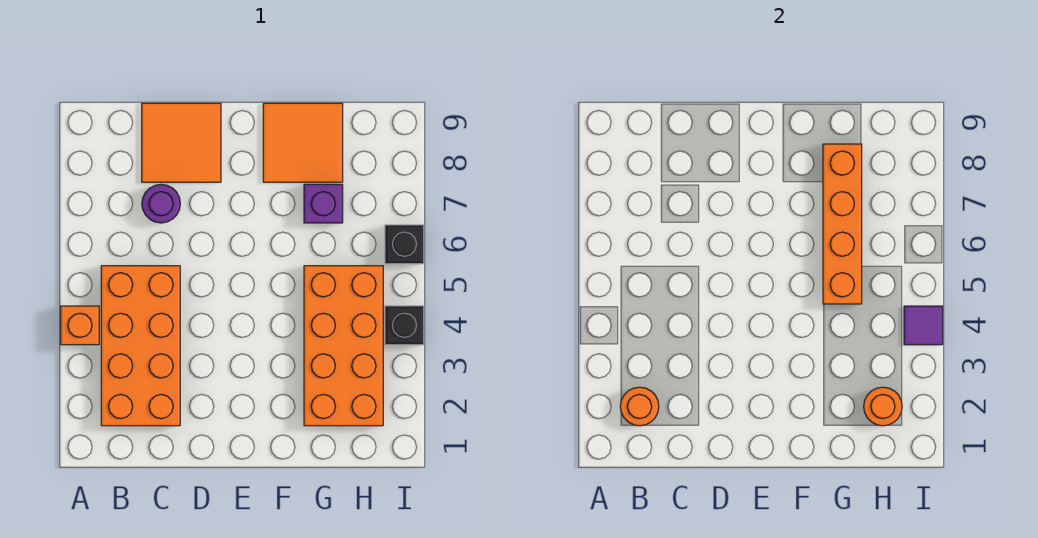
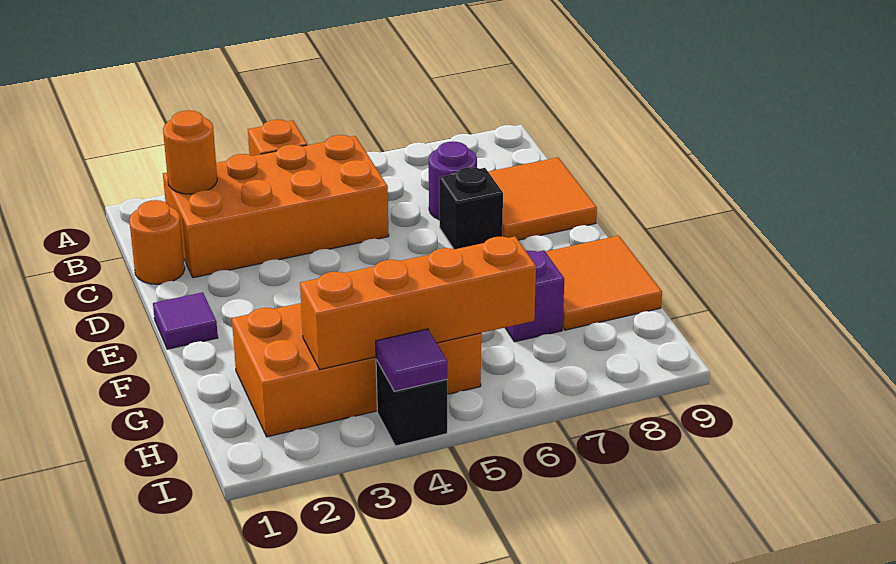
none -> purple tile E1 level 1
orange brick G5:G8 level 2 -> orange brick H3:H6 level 2
orange round brick H2 level 2 -> orange round brick C1 level 1
black brick I6 level 1 -> black brick D7 level 1

